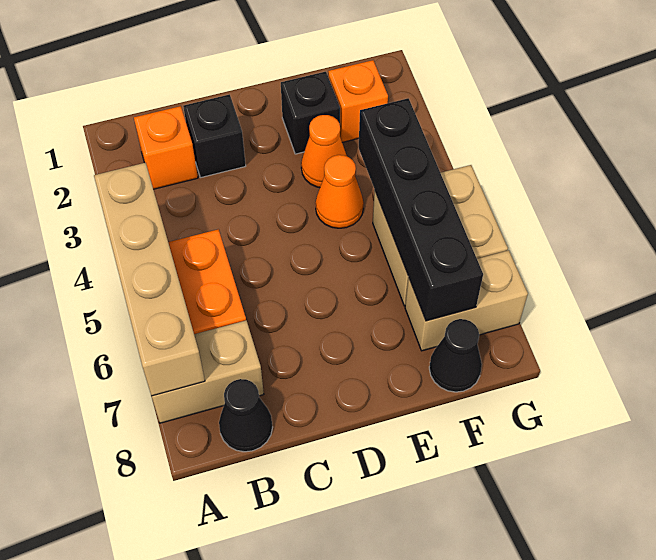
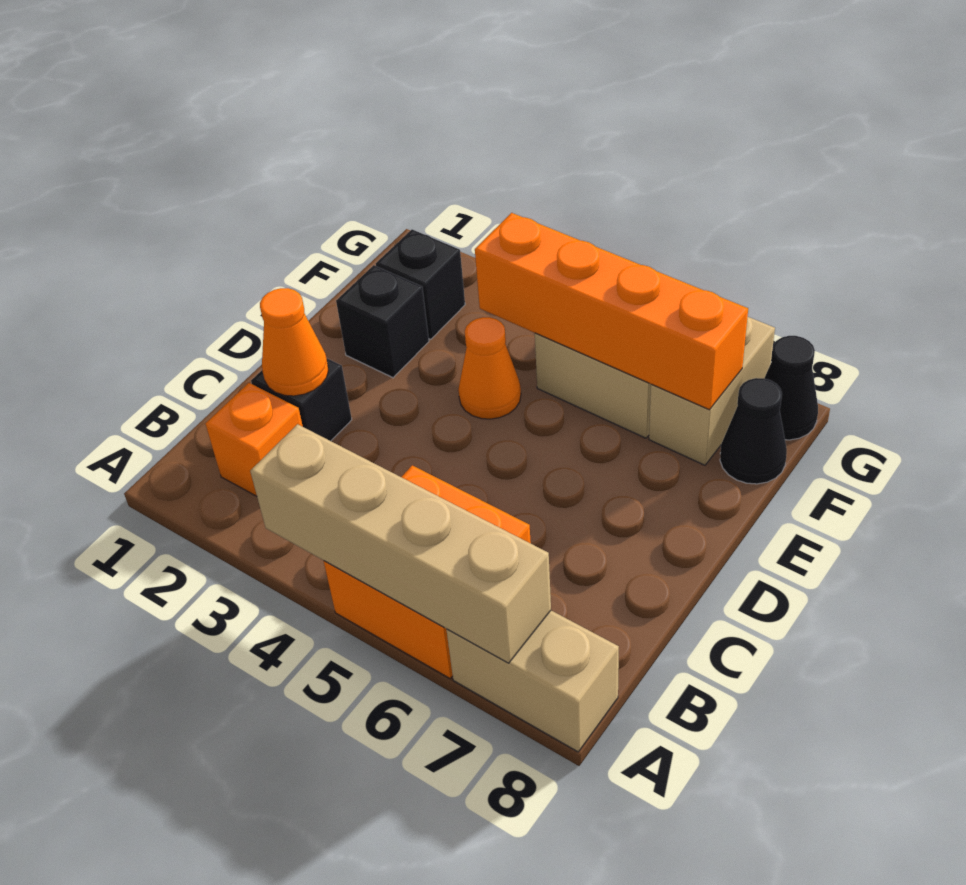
tan brick A7:B7 level 1 -> tan brick A7:A8 level 1
black cone B8 level 1 -> black cone G8 level 1
orange cone E3 level 1 -> orange cone C2 level 2
orange brick F2 level 1 -> black brick F2 level 1
black brick F4:F7 level 2 -> orange brick F4:F7 level 2

